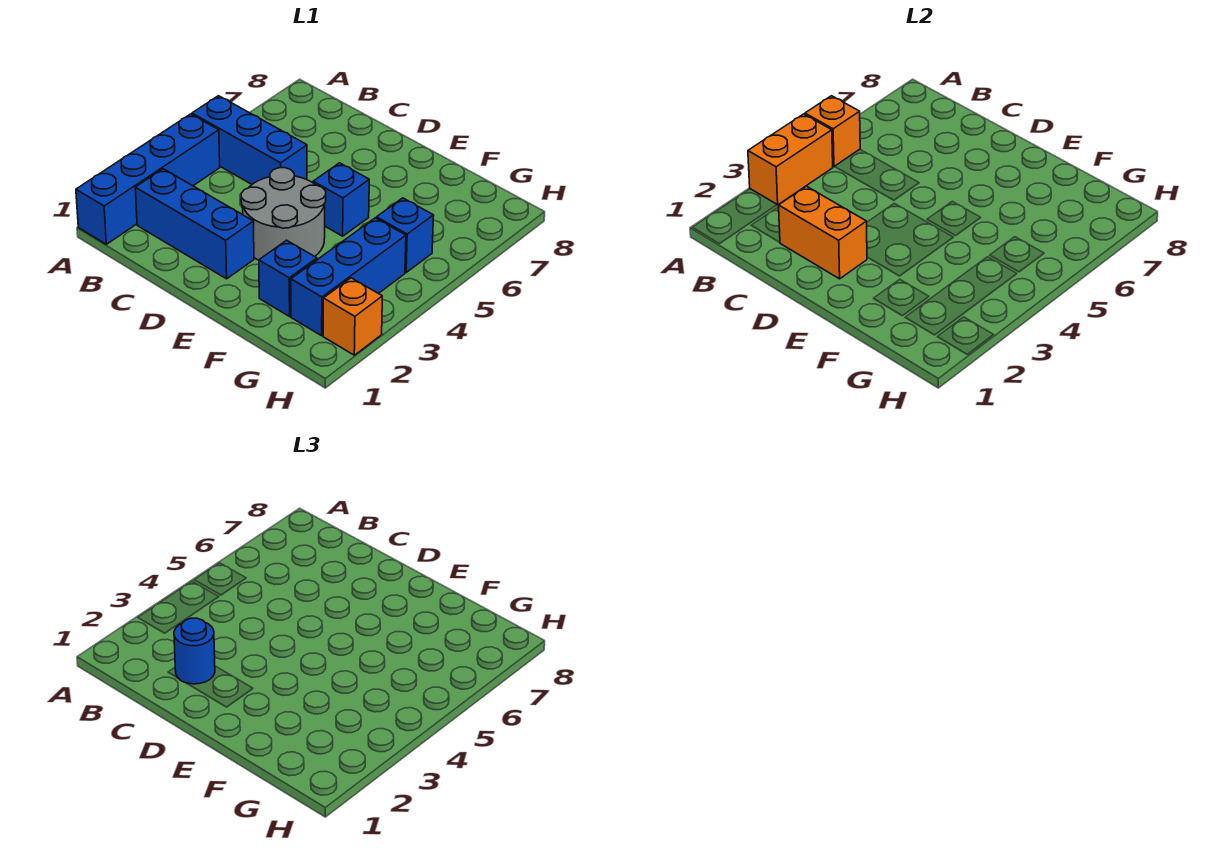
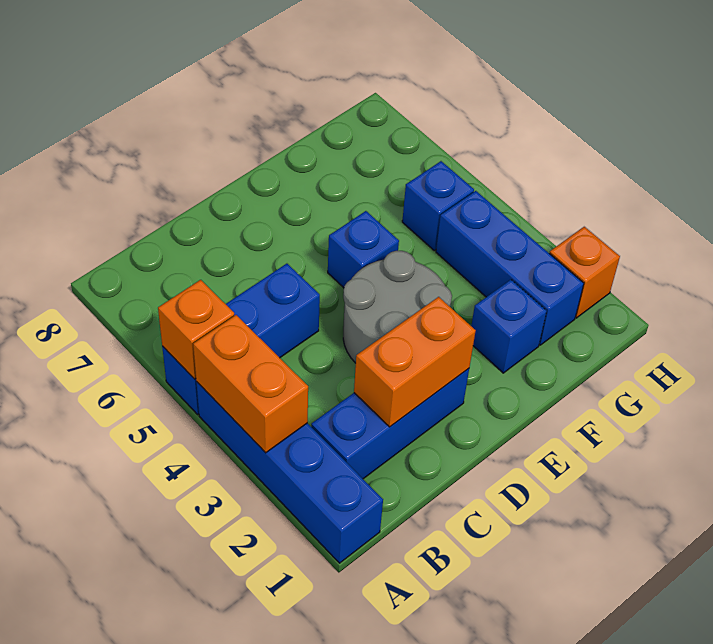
blue round brick C2 level 3 -> none

